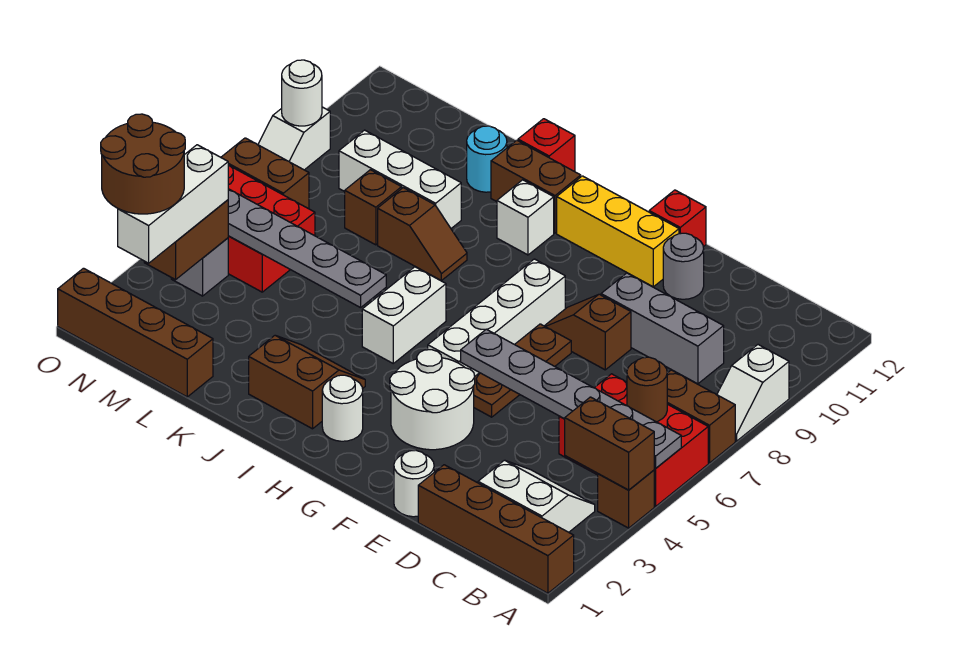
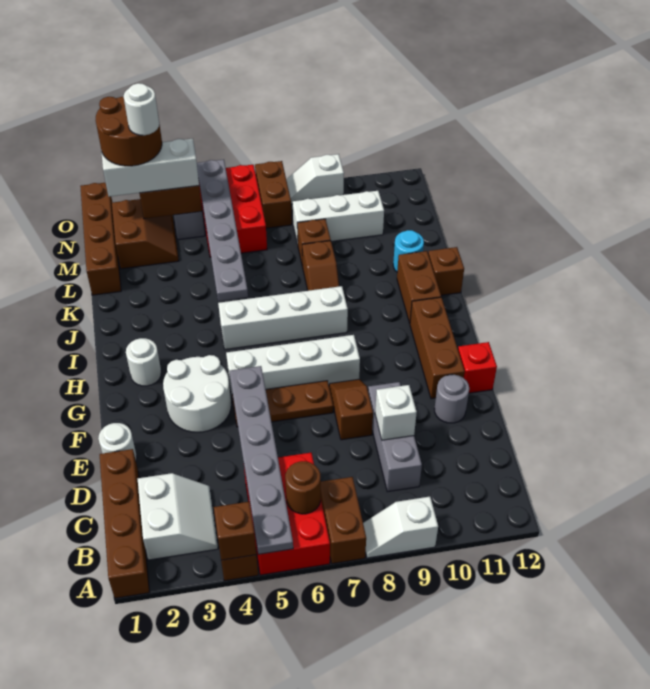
brown brick A4:B4 level 2 -> brown brick A4 level 2
yellow brick F11:H11 level 1 -> brown brick F11:H11 level 1
brown slope I2:J3 level 1 top 2 -> brown slope M2:N3 level 1 top 2
white brick I5:I6 level 1 -> white brick I5:I8 level 1
white brick I10 level 1 -> white brick D9 level 2
red brick J12 level 1 -> brown brick J12 level 1
white brick K9:M9 level 1 -> white brick M8:M10 level 1
white round brick O9 level 2 -> white round brick N3 level 5

